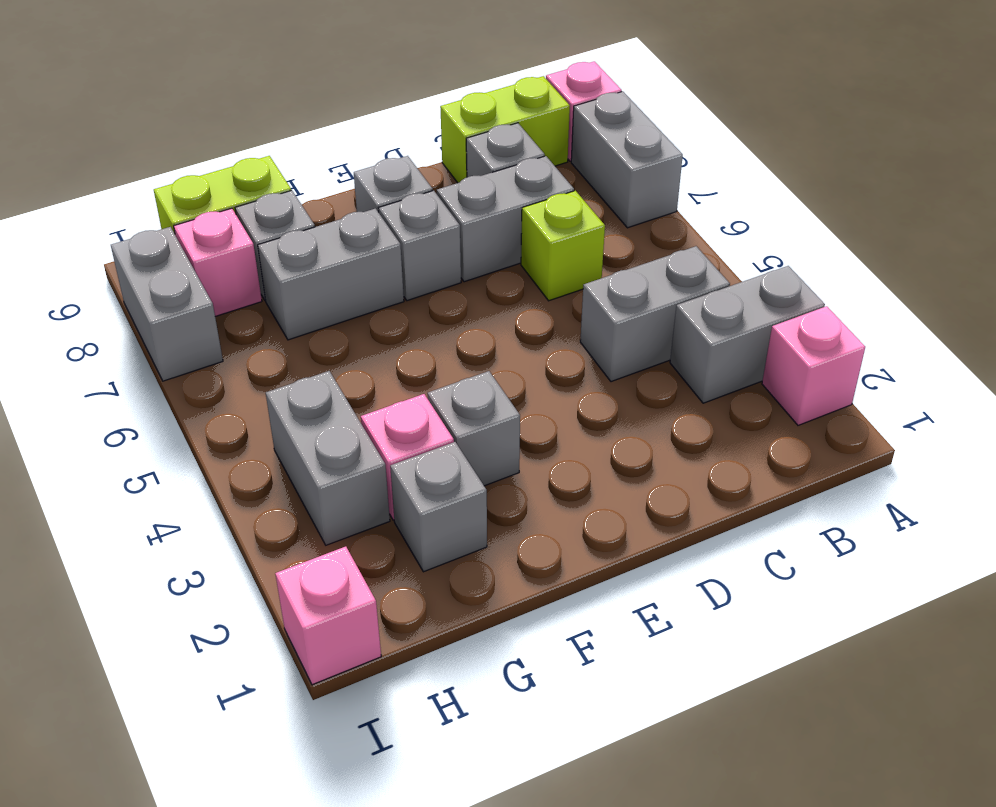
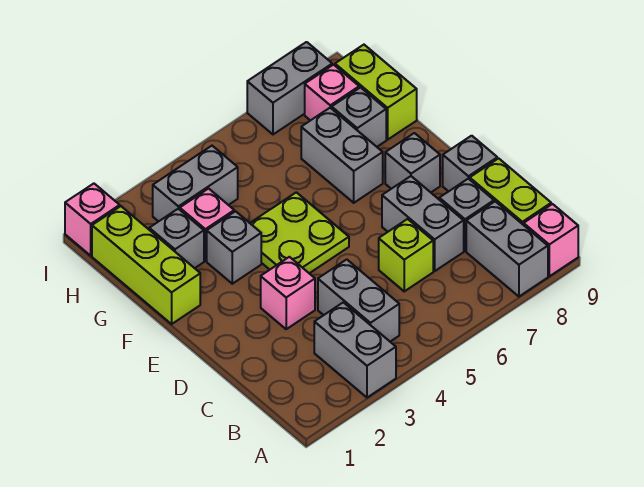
pink brick A2 level 1 -> pink brick D3 level 1
grey brick A7:A8 level 1 -> grey brick A8:B8 level 1
none -> lime plate E4:F5 level 1
grey brick E7 level 1 -> grey brick D9 level 1
none -> lime brick F1:H1 level 1

